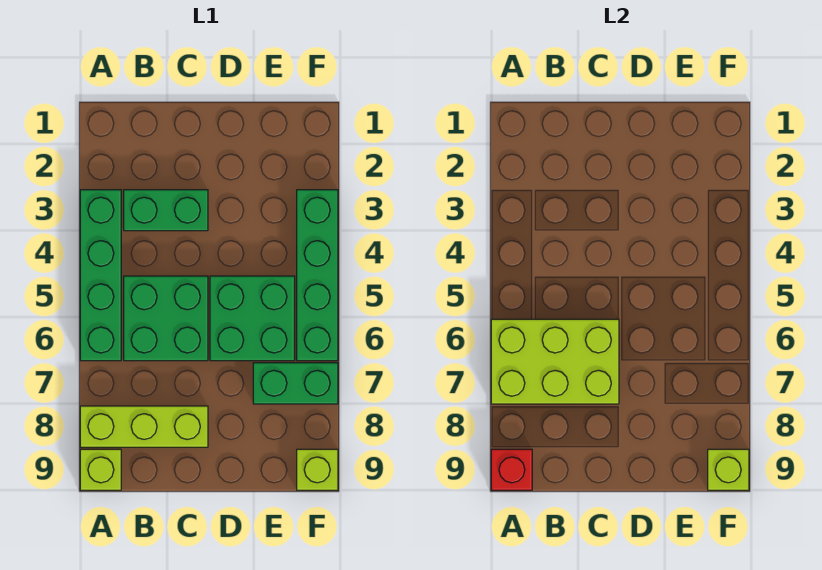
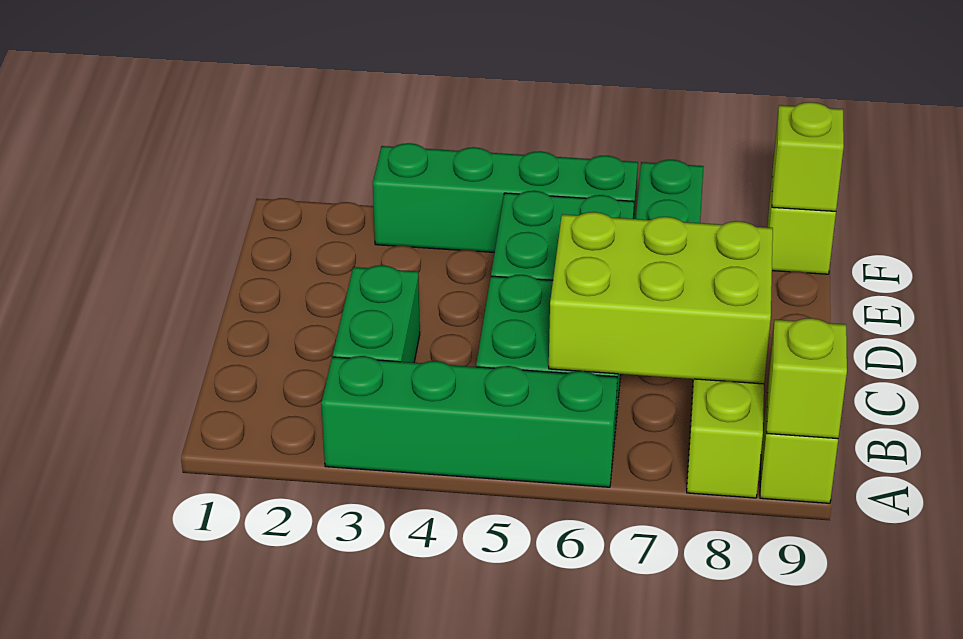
lime brick A6:C7 level 2 -> lime brick B6:C8 level 2
red brick A9 level 2 -> lime brick A9 level 2

